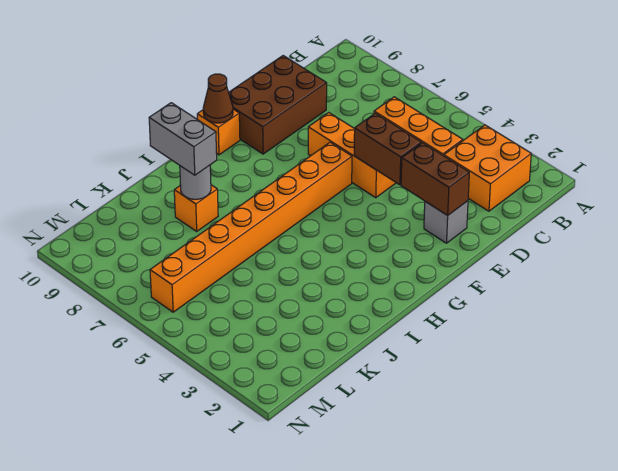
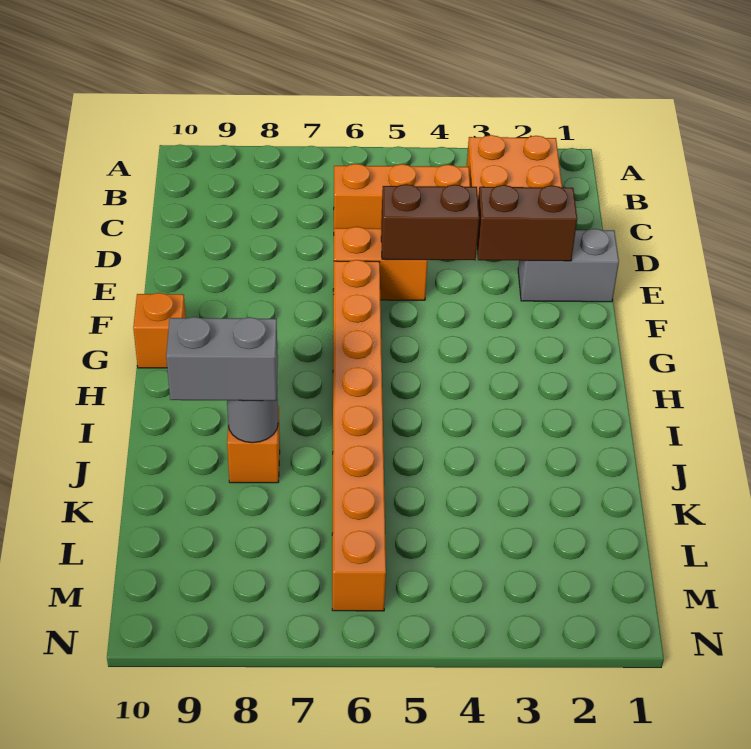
brown brick D9:F10 level 1 -> none
grey brick E2 level 1 -> grey brick E1:E2 level 1
orange brick E5:E7 level 1 -> orange brick E5:E6 level 1
brown cone G10 level 2 -> none

